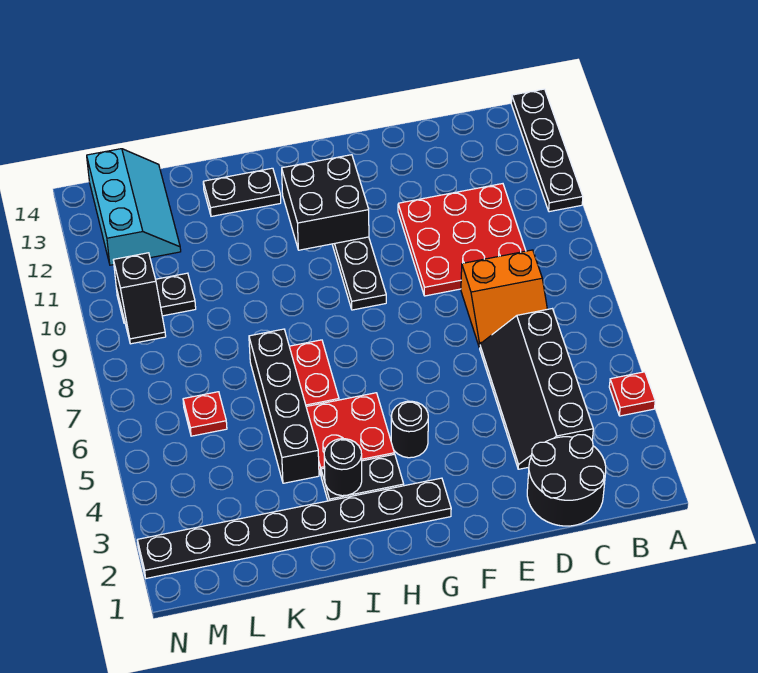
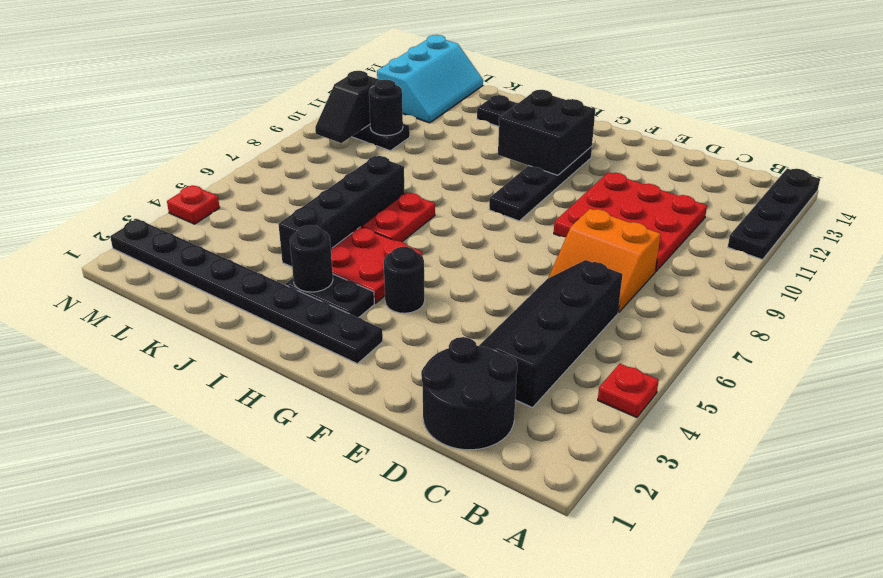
red plate L6 level 1 -> red plate N4 level 1
none -> black round brick L10 level 2

